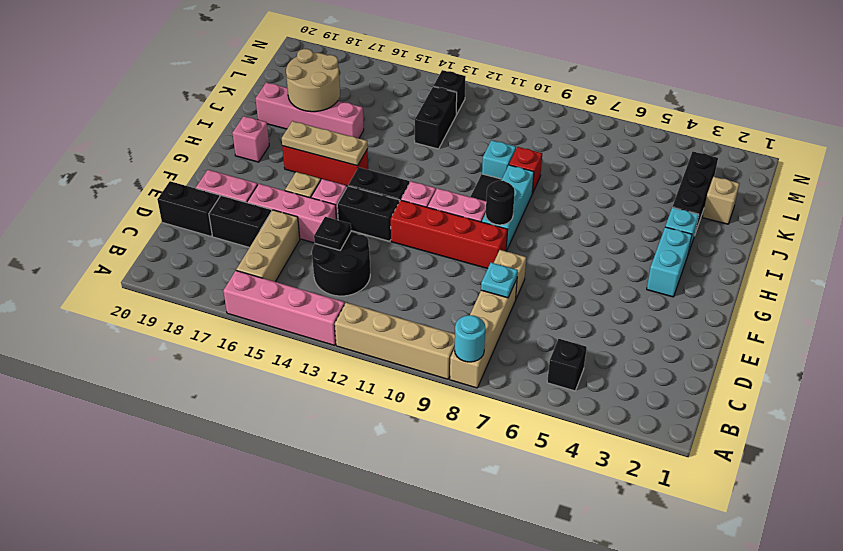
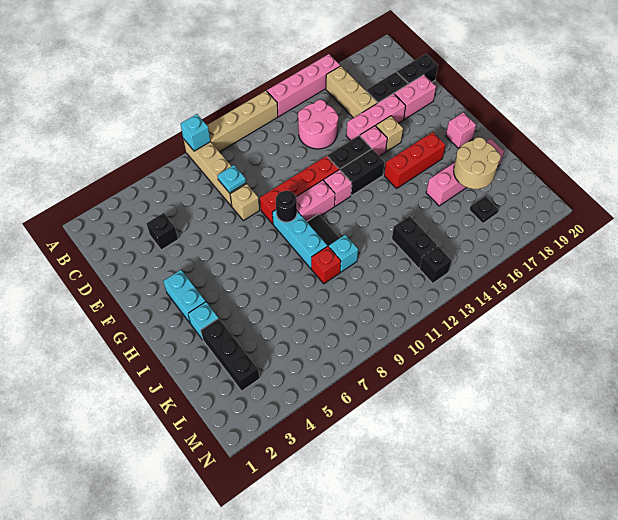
cyan round brick A8 level 2 -> cyan brick A8 level 2
black brick B5 level 1 -> black brick D4 level 1
black round brick C13:D14 level 1 -> pink round brick C13:D14 level 1
black plate D14 level 2 -> black plate L17 level 1
tan plate H15:H17 level 2 -> none
tan brick K2 level 1 -> none

